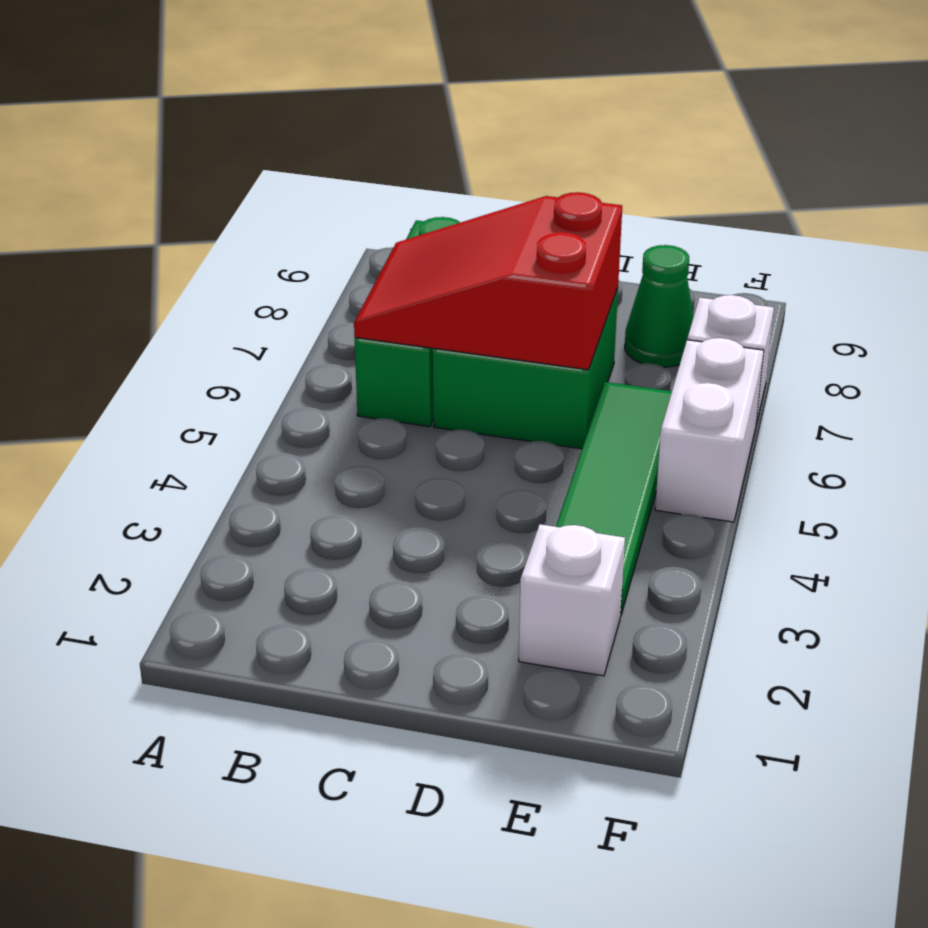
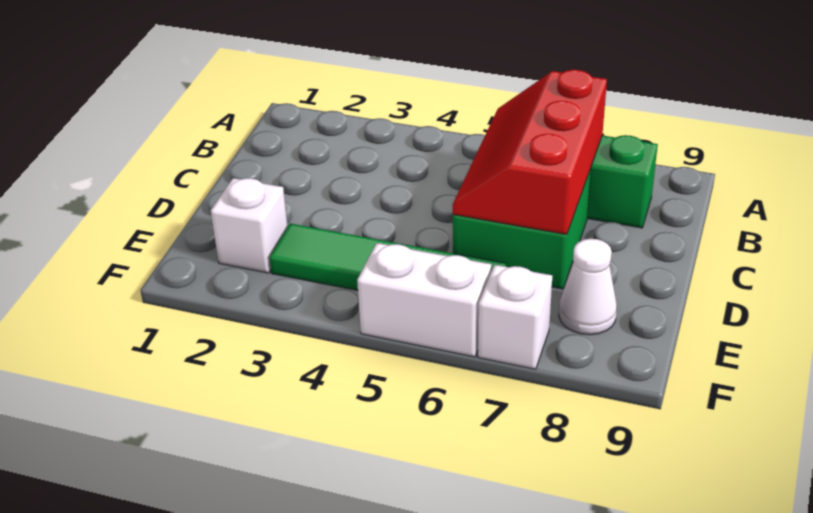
red slope B6:D7 level 2 top D -> red slope B6:D7 level 2 top 7
green cone E8 level 1 -> white cone E8 level 1

